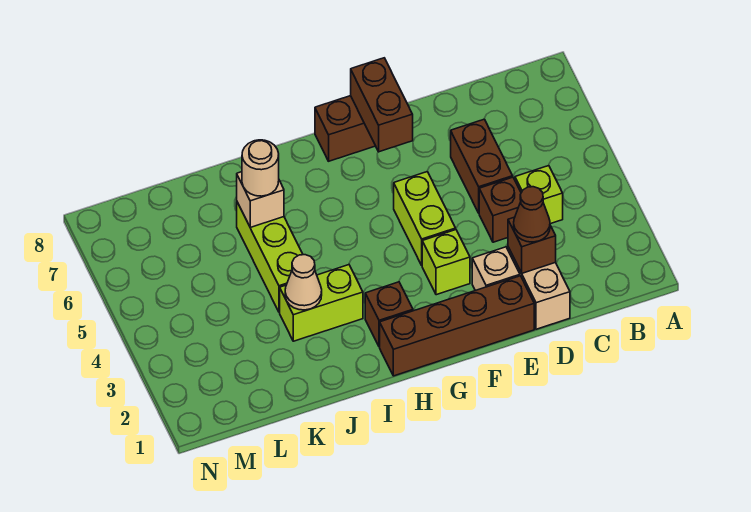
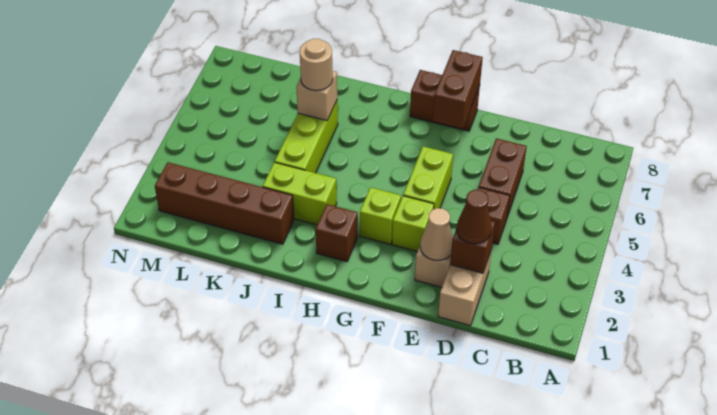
lime brick C4 level 1 -> lime brick G3 level 1
brown brick E1:H1 level 1 -> brown brick J2:M2 level 1
tan cone J3 level 2 -> tan cone E2 level 2

